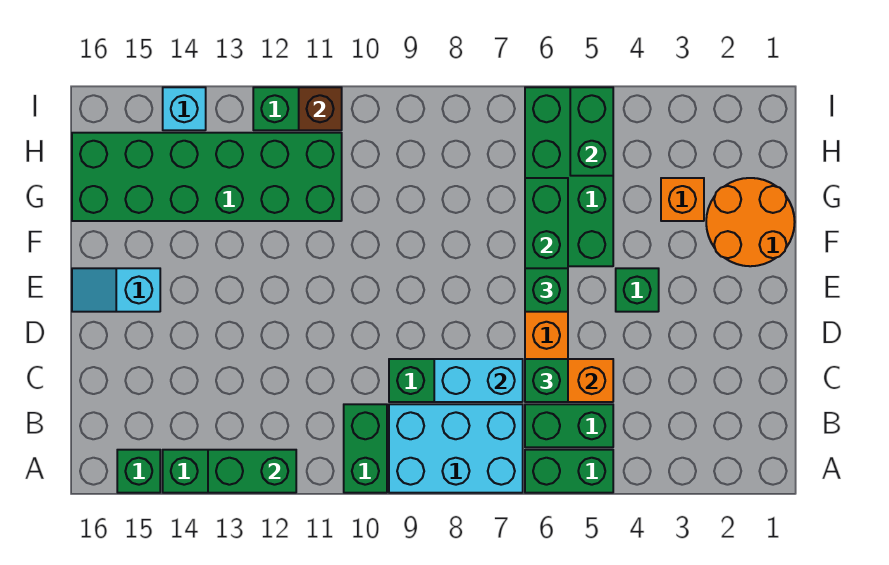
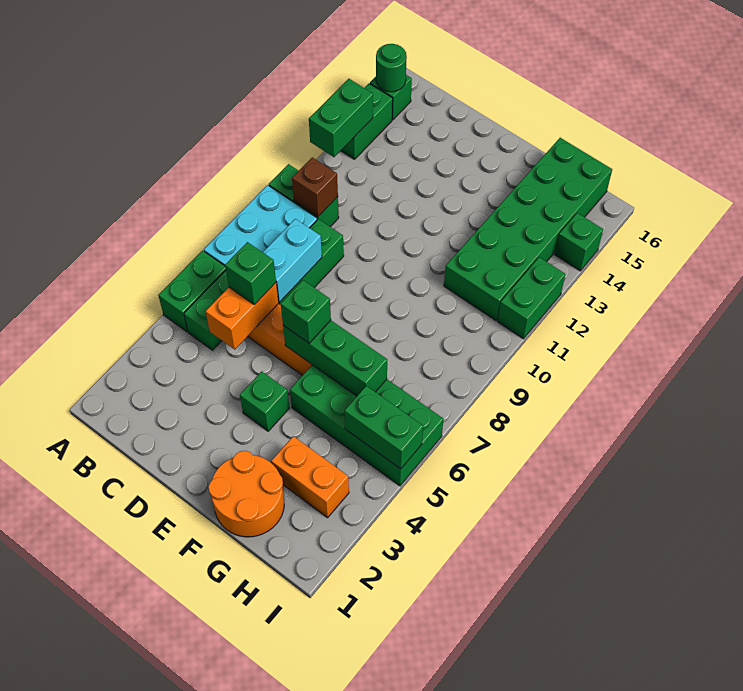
none -> green round brick A15 level 2
cyan slope E15:E16 level 1 top 15 -> none
orange brick G3 level 1 -> orange brick G3:H3 level 1
brown brick I11 level 2 -> brown brick B10 level 2
cyan brick I14 level 1 -> green brick I14 level 1

